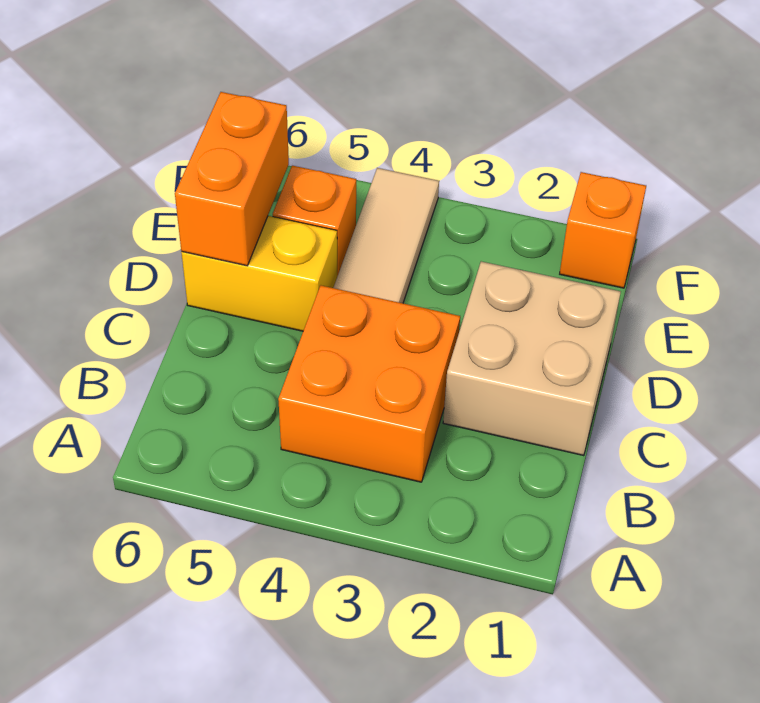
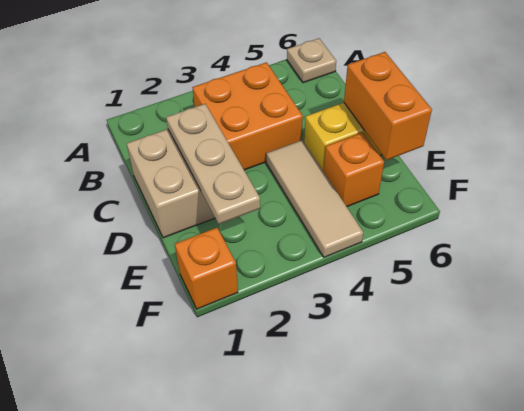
none -> tan plate A6 level 1
none -> tan plate C2:E2 level 2

